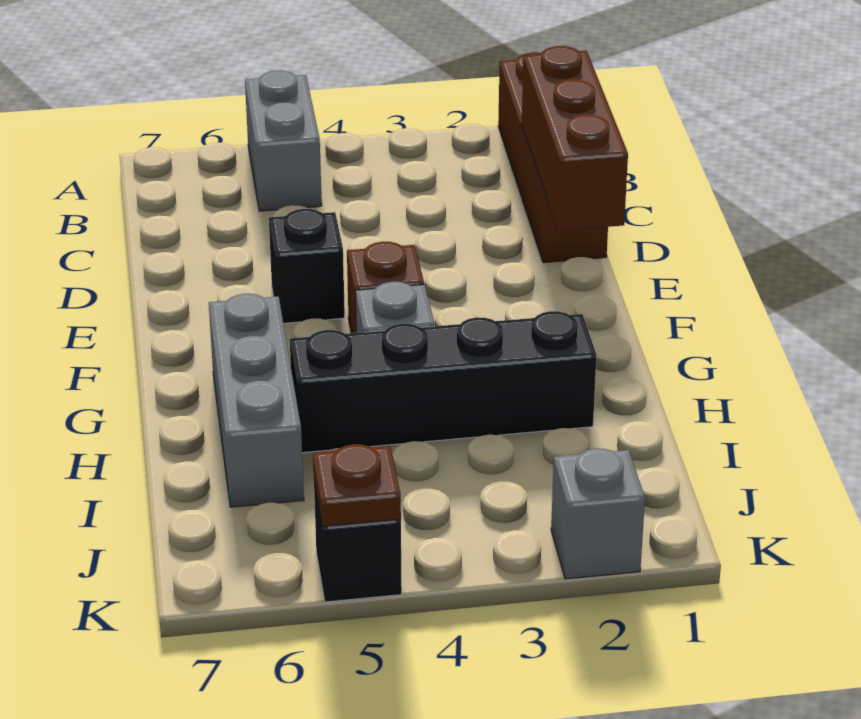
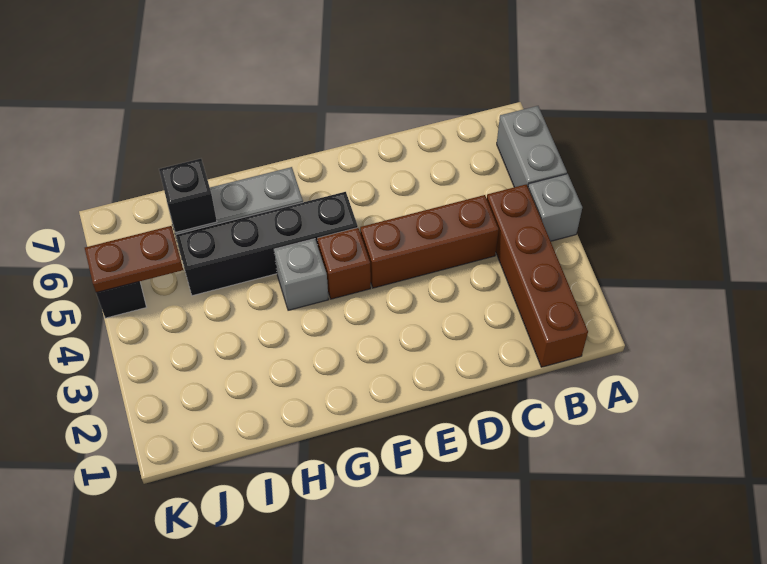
brown brick A1:D1 level 1 -> brown brick B1:B4 level 1
grey brick A5:B5 level 1 -> grey brick A5:A6 level 1
brown brick C1:E1 level 2 -> brown brick C4:E4 level 1
black brick E5 level 1 -> black brick I6 level 2
black brick H2:H5 level 1 -> black brick F5:I5 level 1
grey brick K2 level 1 -> grey brick A4 level 1
brown plate K5 level 2 -> brown plate J5:K5 level 2

